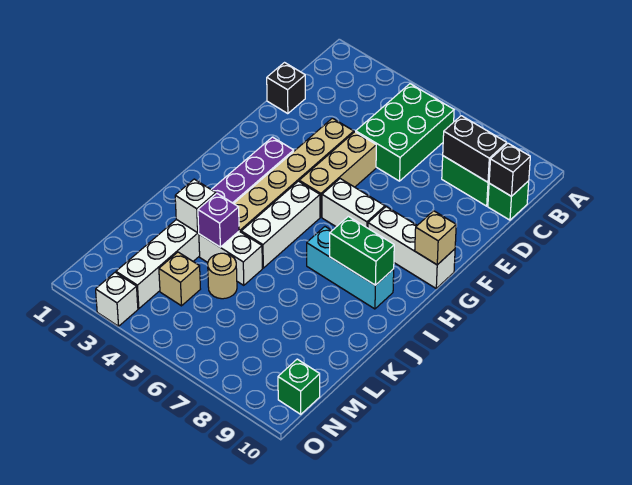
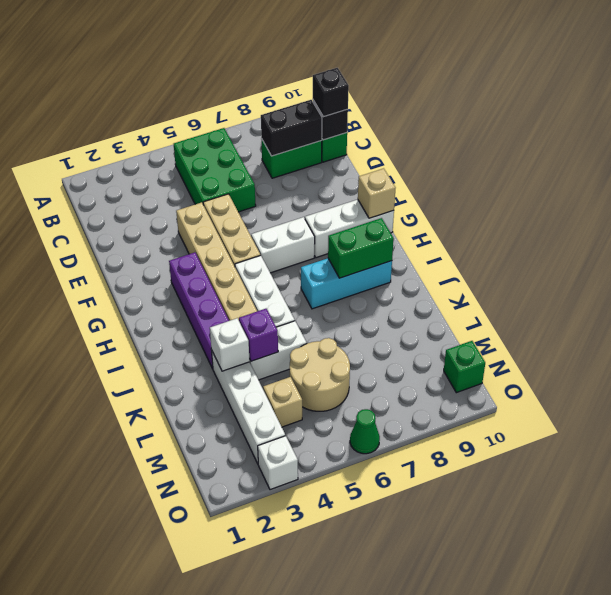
black brick D1 level 1 -> black brick C10 level 3
tan round brick L5 level 1 -> tan round brick L5:M6 level 1
none -> green cone O6 level 1

